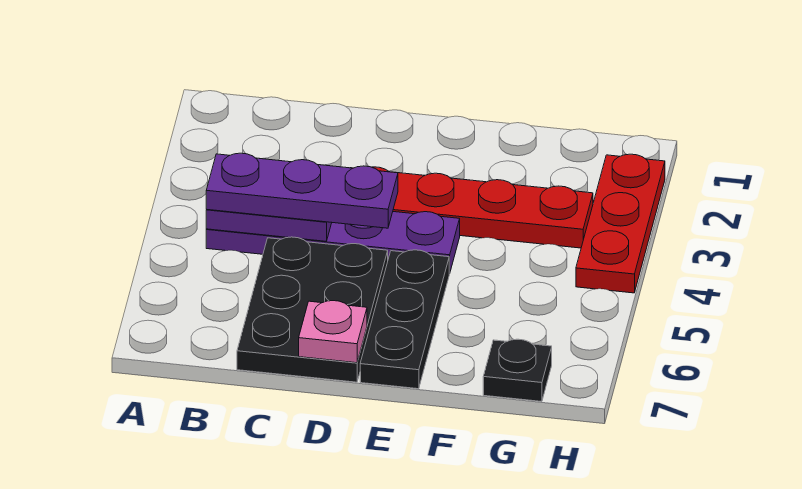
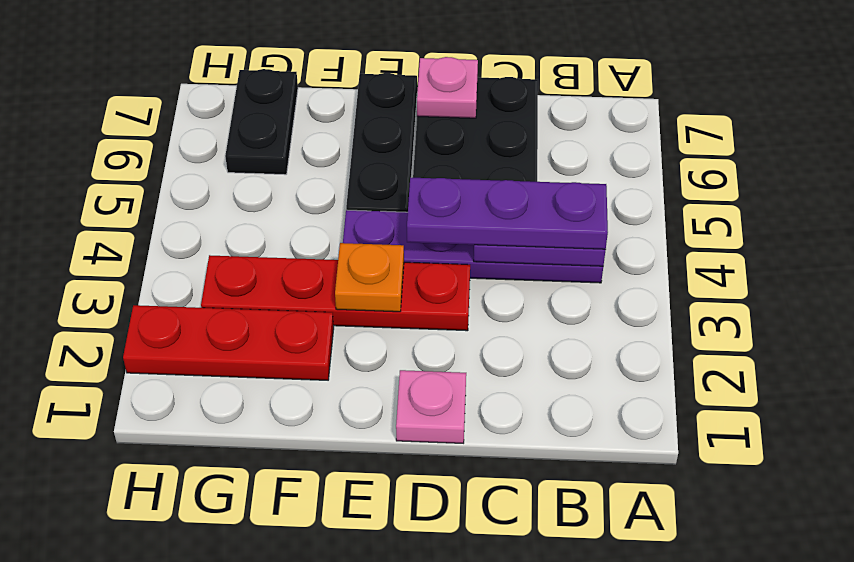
none -> pink plate D1 level 1
none -> orange plate E3 level 2
black plate G7 level 1 -> black plate G6:G7 level 1
red plate H2:H4 level 1 -> red plate F2:H2 level 1

